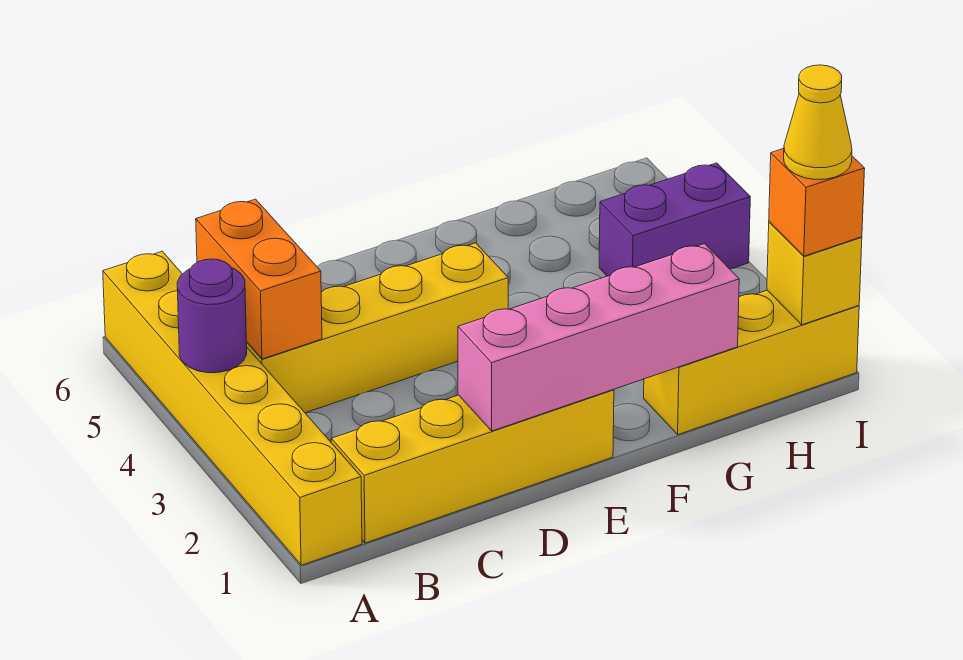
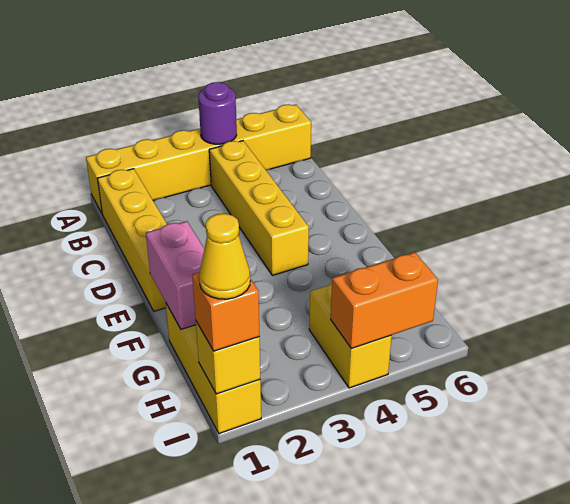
orange brick B4:B5 level 2 -> orange brick I4:I5 level 2
pink brick D1:G1 level 2 -> pink brick F1:G1 level 2
purple brick H4:I4 level 1 -> yellow brick H4:I4 level 1

